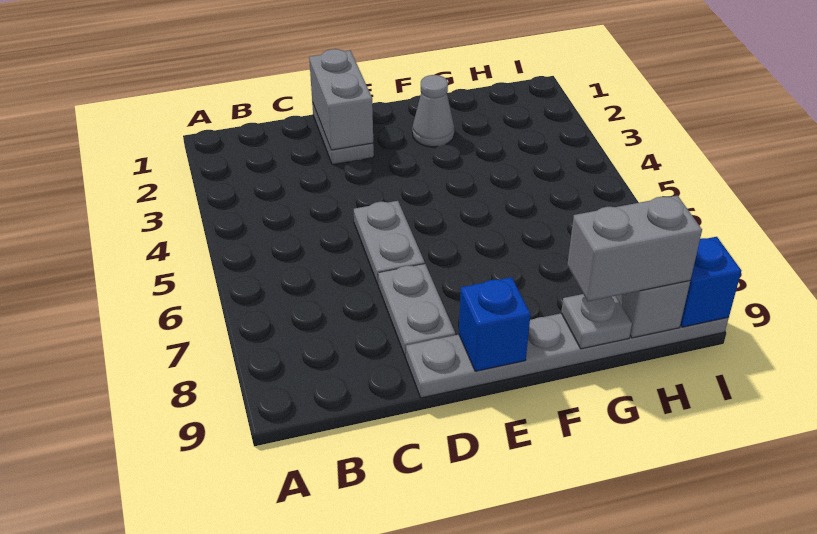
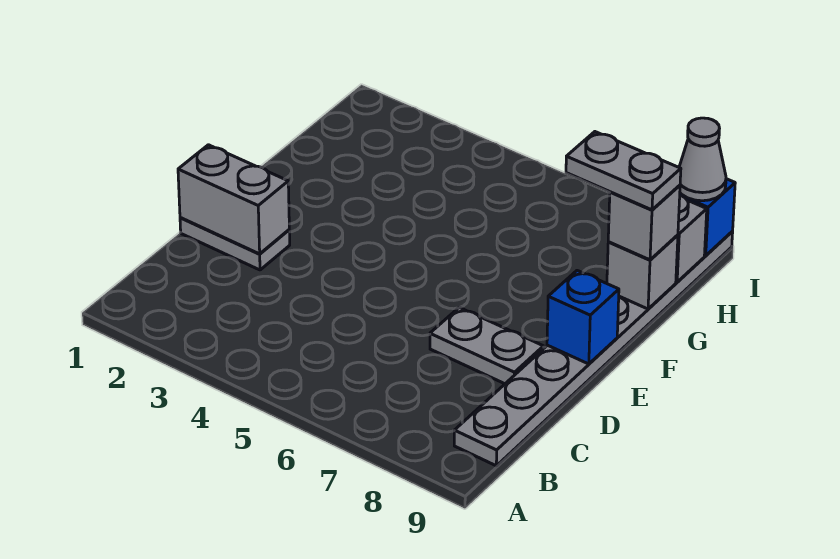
grey plate D5:D6 level 1 -> grey plate G8:G9 level 4
grey plate D9:I9 level 1 -> grey plate B9:I9 level 1
grey cone F2 level 1 -> grey cone I9 level 3
grey plate G9 level 2 -> grey brick G9 level 2
grey brick G9:H9 level 3 -> grey brick G9 level 3

